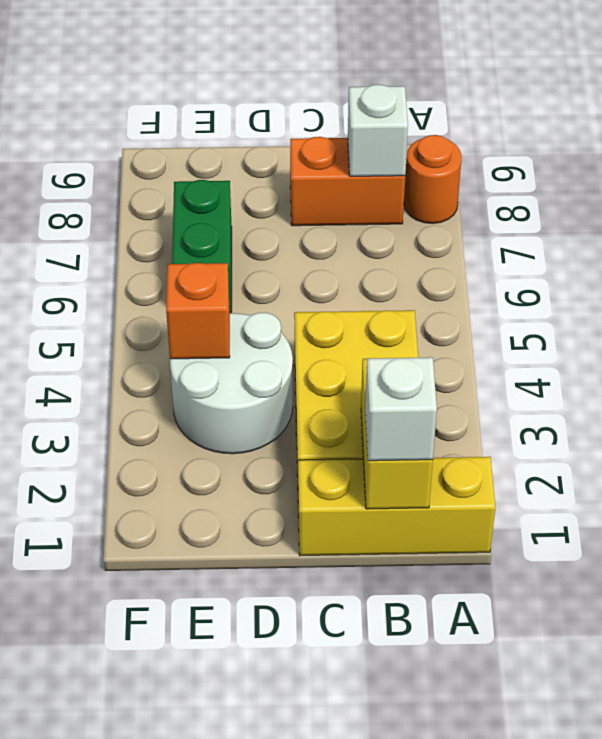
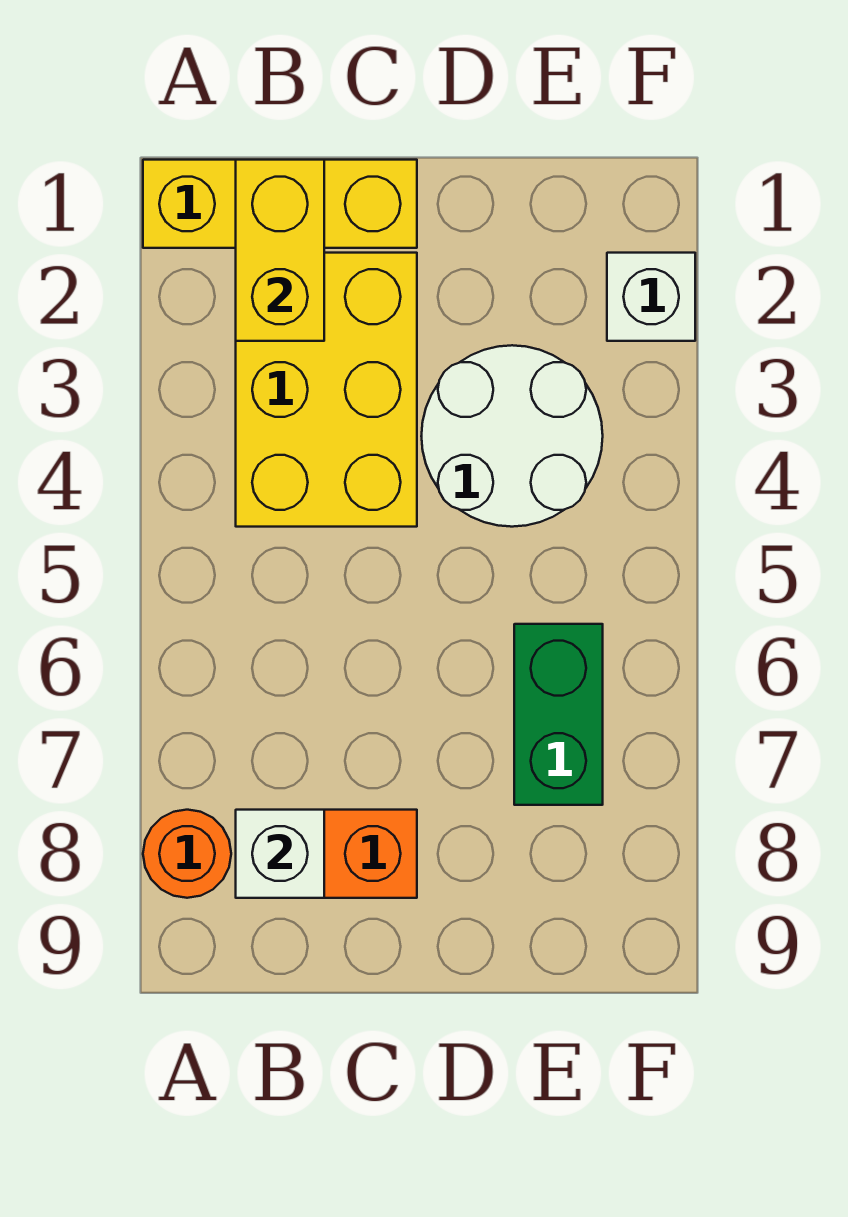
white brick B1 level 3 -> white brick F2 level 1
orange brick E4 level 2 -> none

